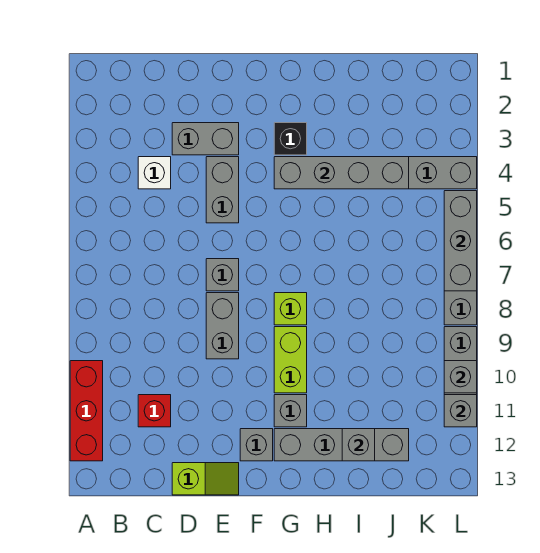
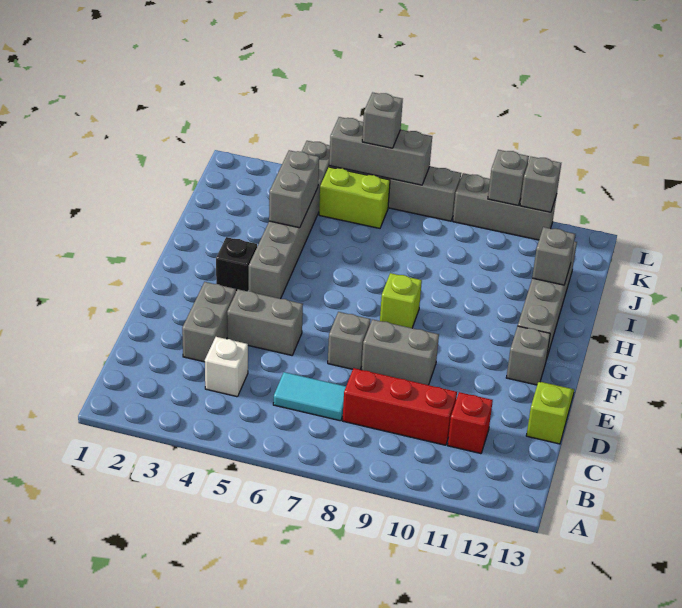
red brick A10:A12 level 1 -> red brick C8:C10 level 1
none -> cyan tile C6:C7 level 1
grey brick G4:J4 level 2 -> grey brick I4:J4 level 2
lime brick G9:G10 level 1 -> lime brick K5:K6 level 1
grey brick G11 level 1 -> grey brick L6 level 3

